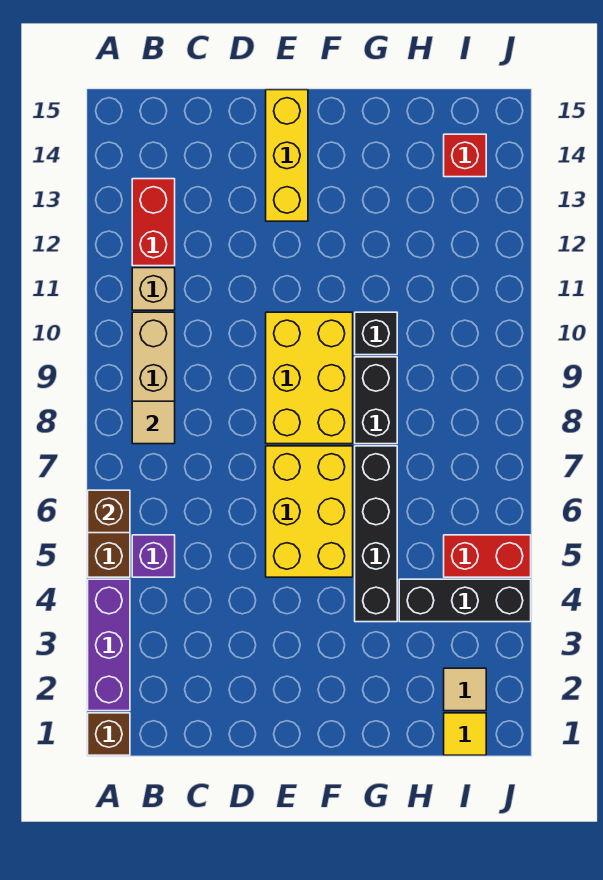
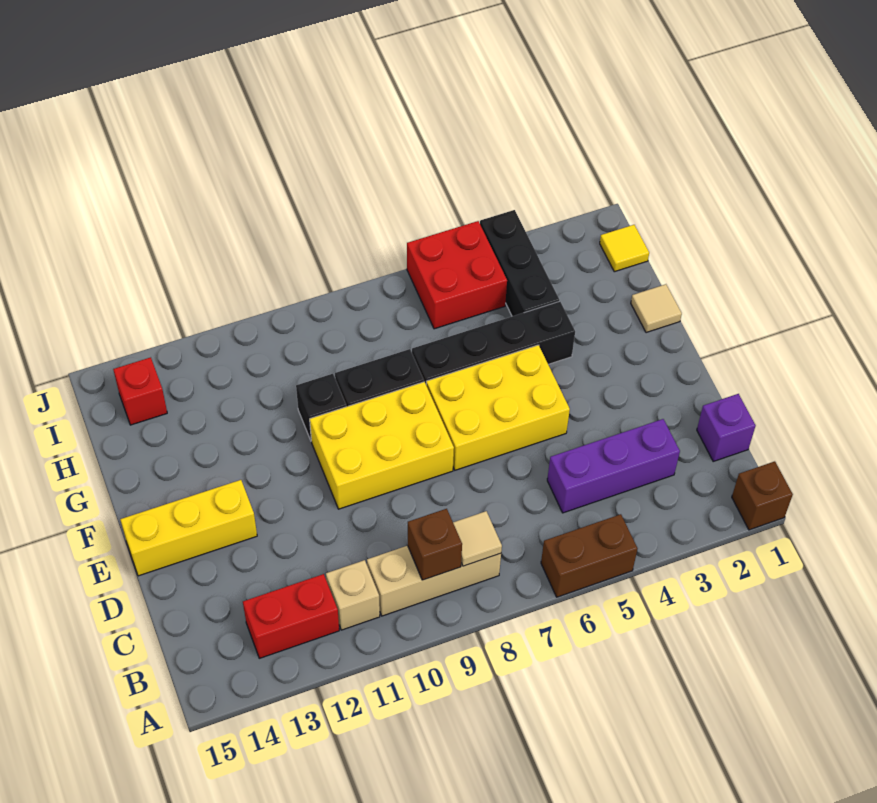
purple brick A2:A4 level 1 -> purple brick C3:C5 level 1
brown brick A6 level 2 -> brown brick B9 level 2
purple brick B5 level 1 -> purple brick C1 level 1
tan tile I2 level 1 -> tan tile G1 level 1
red brick I5:J5 level 1 -> red brick I5:J6 level 1

